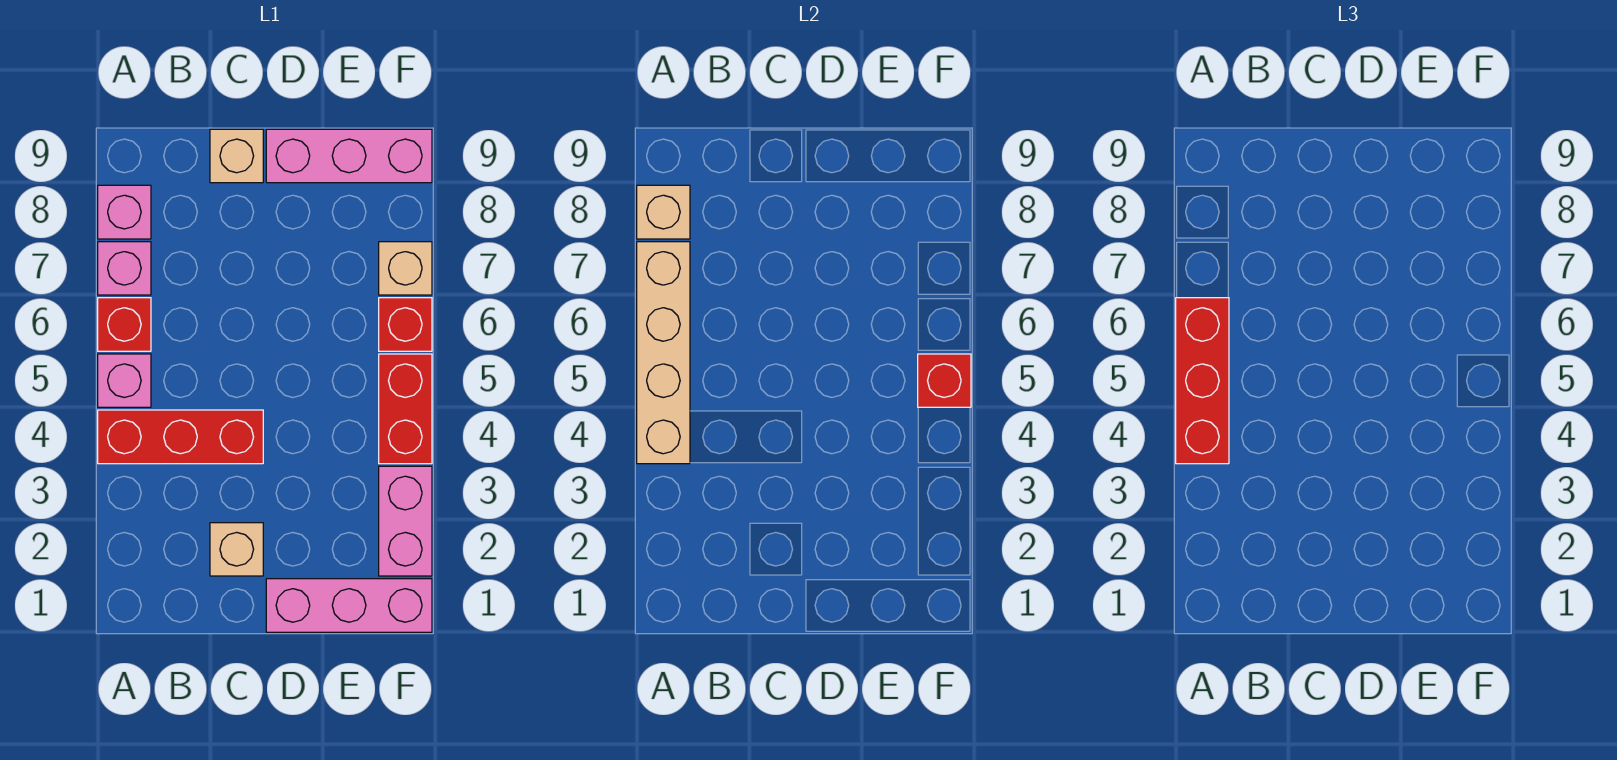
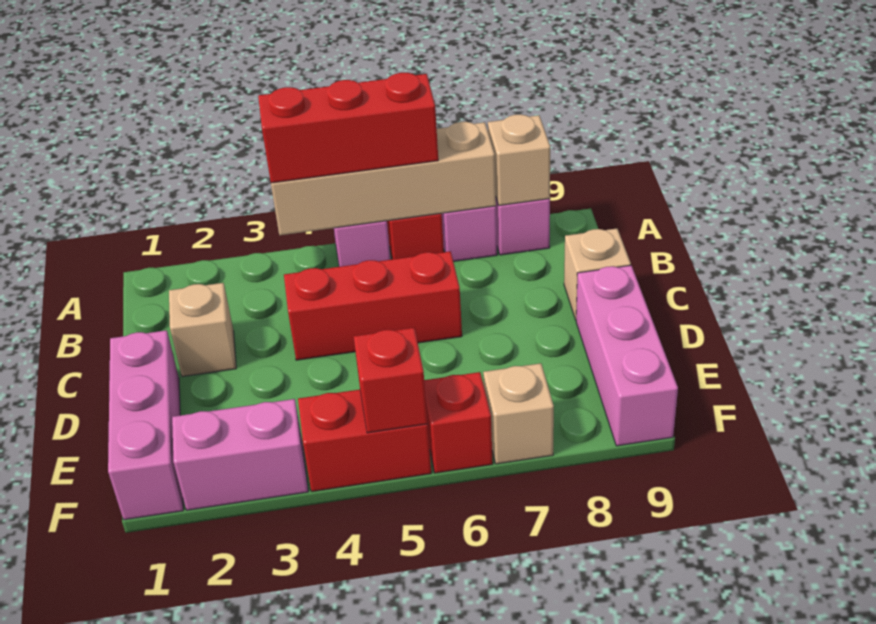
red brick A4:C4 level 1 -> red brick C4:C6 level 1

